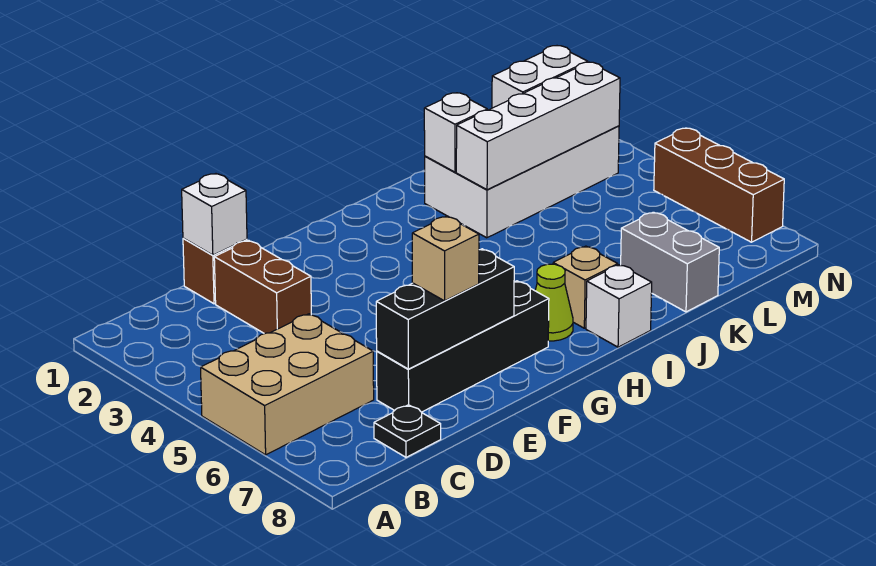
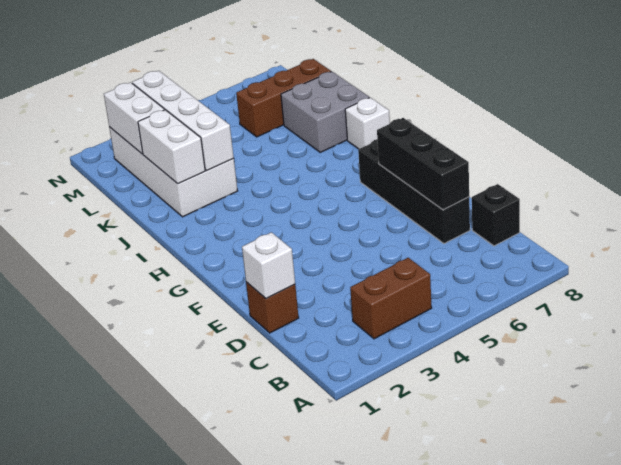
tan brick A5:C6 level 1 -> none
black plate C8 level 1 -> black brick C8 level 1
brown brick D2:D3 level 1 -> brown brick B3:B4 level 1
tan brick E7 level 3 -> none
lime cone H7 level 1 -> none
tan brick I7 level 1 -> none
white brick J2 level 2 -> white brick J2:K2 level 2
grey brick K7:K8 level 1 -> grey brick J7:K8 level 1
brown brick N5:N7 level 1 -> brown brick L6:L8 level 1

